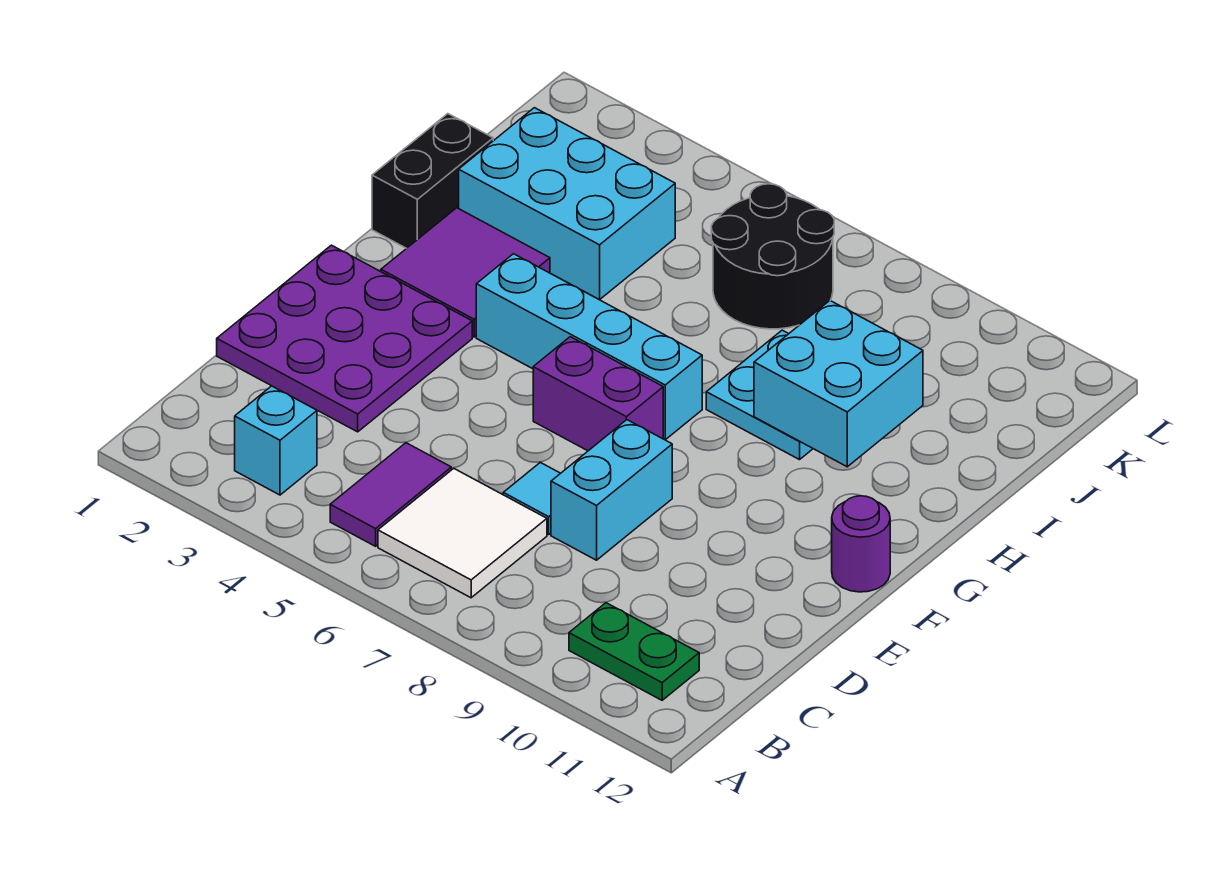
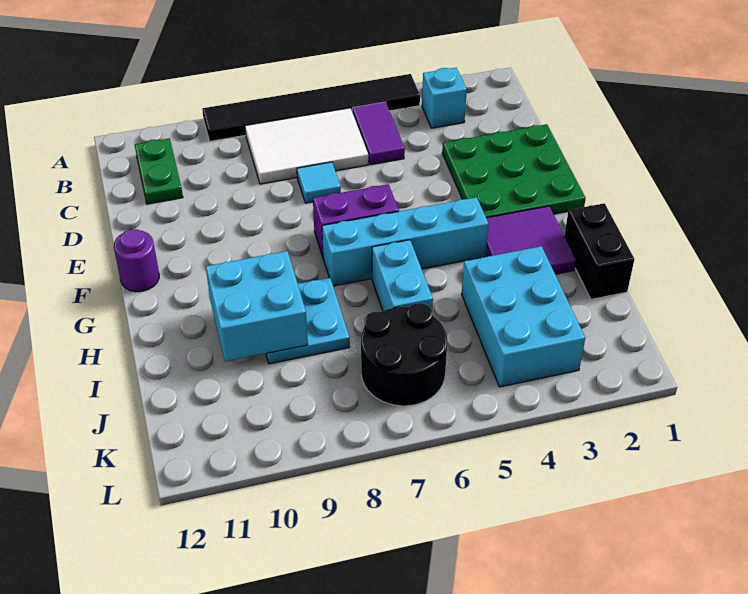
none -> black tile A4:A9 level 1
white tile B6:C7 level 1 -> white tile B6:C8 level 1
green plate B10:B11 level 1 -> green plate B11:C11 level 1
purple plate D1:F3 level 1 -> green plate D1:F3 level 1
cyan brick D8:E8 level 1 -> cyan brick H6:I6 level 1
cyan brick I2:J4 level 1 -> cyan brick I3:K4 level 1

